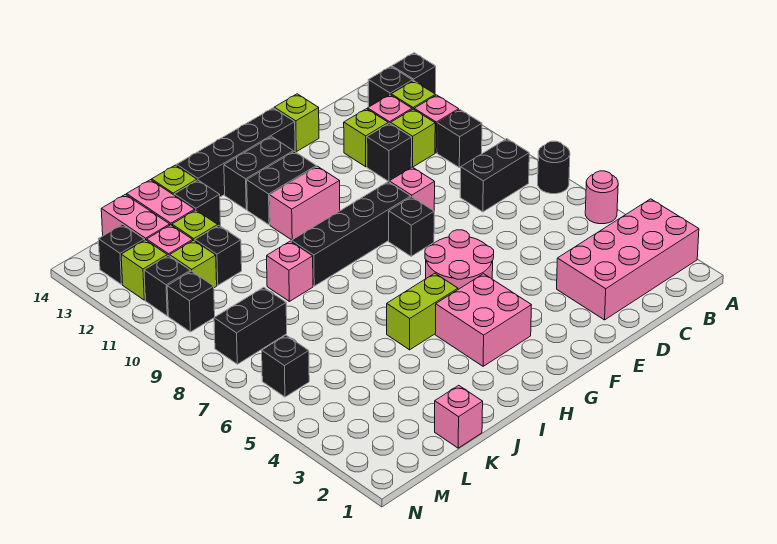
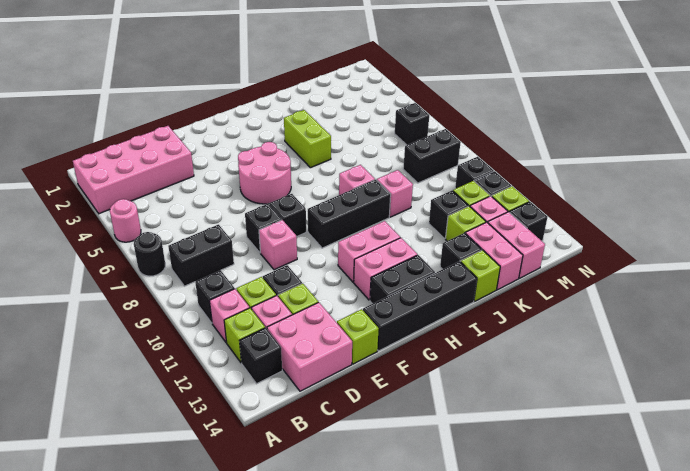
black brick A13 level 1 -> black brick E8 level 1
black brick F9:I9 level 1 -> black brick G9:I9 level 1
pink brick G3:H4 level 1 -> pink brick C13:D14 level 1
black brick G12:H12 level 1 -> pink brick G12:H12 level 1
lime brick H5:I5 level 1 -> lime brick I4:I5 level 1
pink brick K1 level 1 -> pink brick I8 level 1

